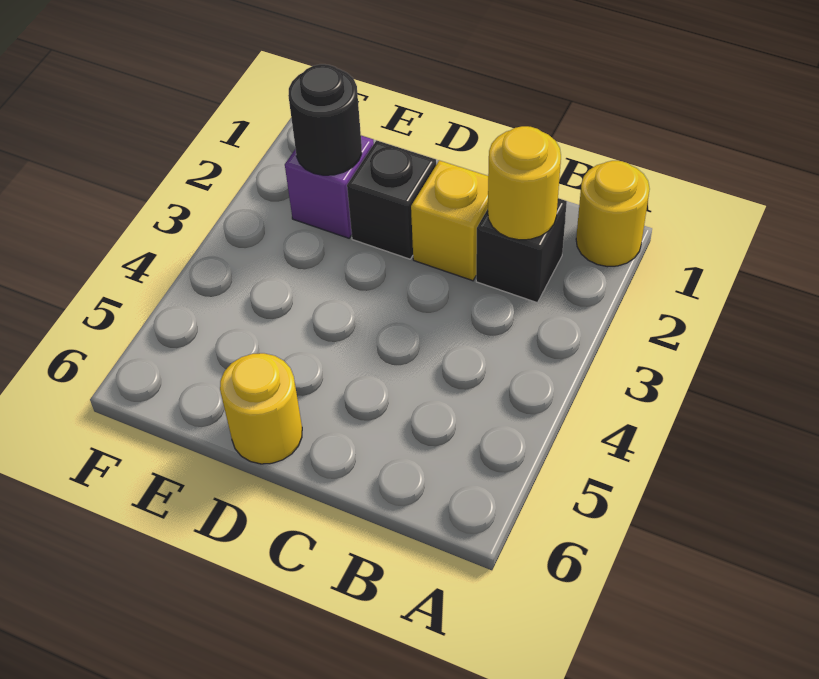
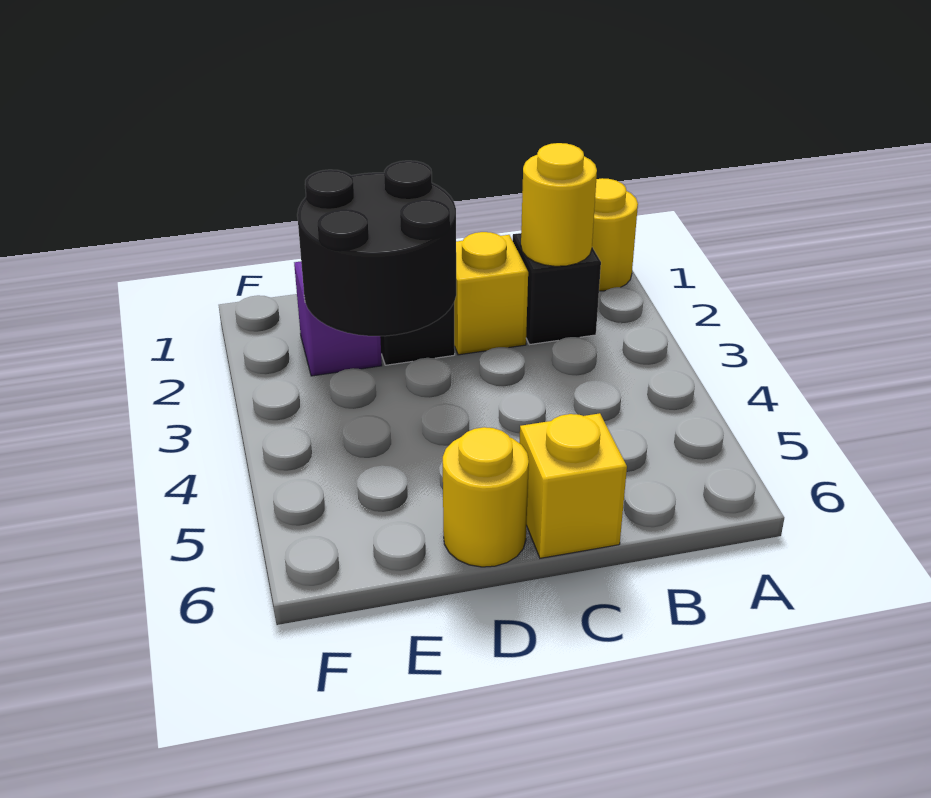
none -> yellow brick C6 level 1
black round brick E2 level 2 -> black round brick D2:E3 level 2

